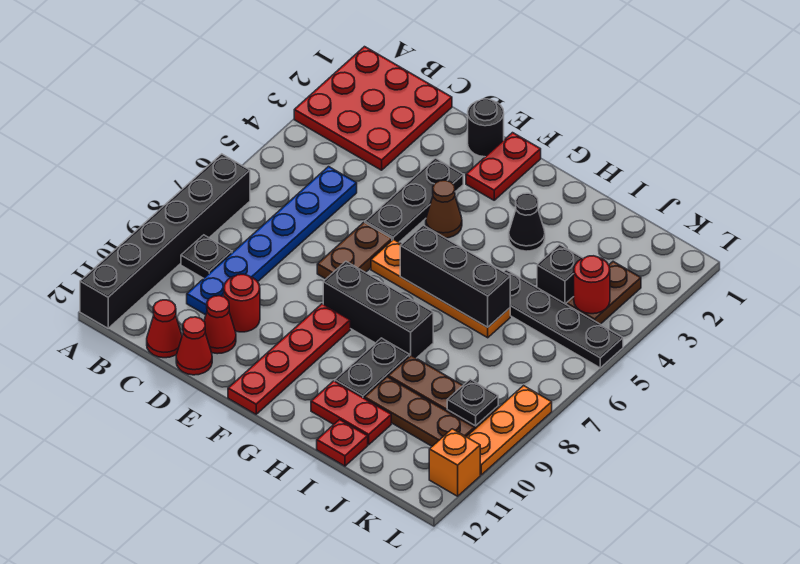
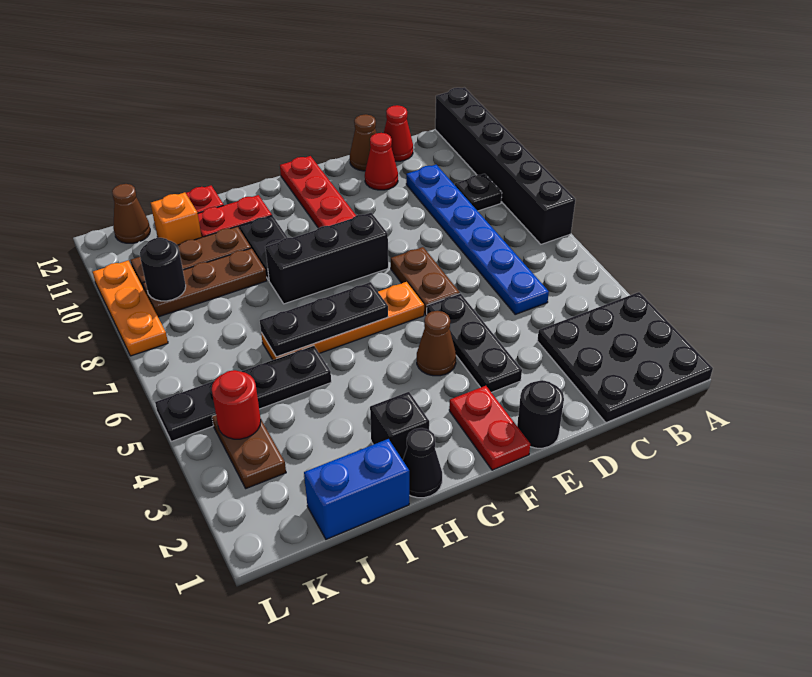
red plate A1:C3 level 1 -> black plate A1:C3 level 1
red round brick D10 level 1 -> none
red cone D12 level 1 -> brown cone D12 level 1
black brick G6:I6 level 2 -> black plate G6:I6 level 2
black cone H3 level 1 -> black cone H1 level 1
none -> blue brick I1:J1 level 1
black brick J4 level 1 -> black brick H2 level 1
black plate K9 level 2 -> black round brick K9 level 2
none -> brown cone K12 level 1
orange brick L11 level 1 -> orange brick J11 level 1

